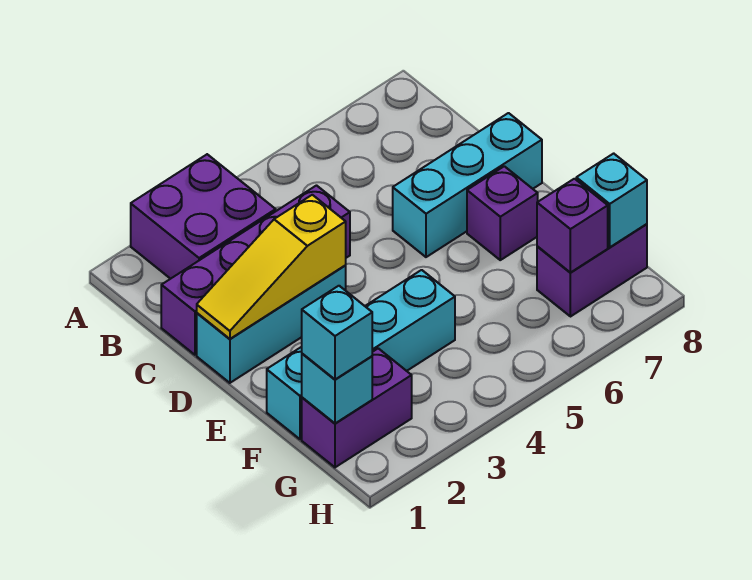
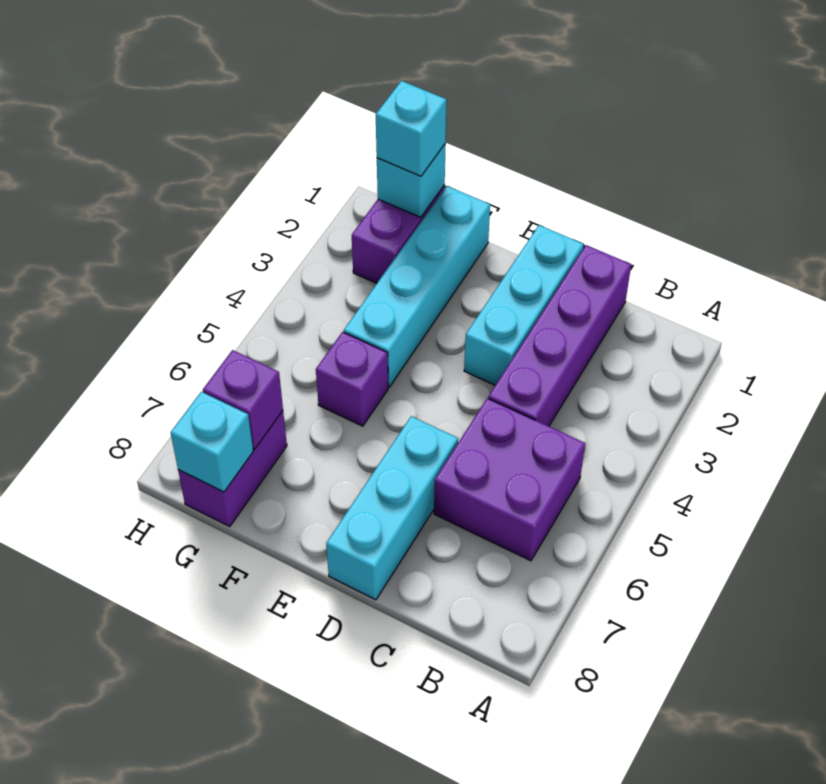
purple brick A2:B3 level 1 -> purple brick B5:C6 level 1
yellow slope D1:D3 level 2 top 3 -> none
purple brick E7 level 1 -> purple brick F5 level 1

